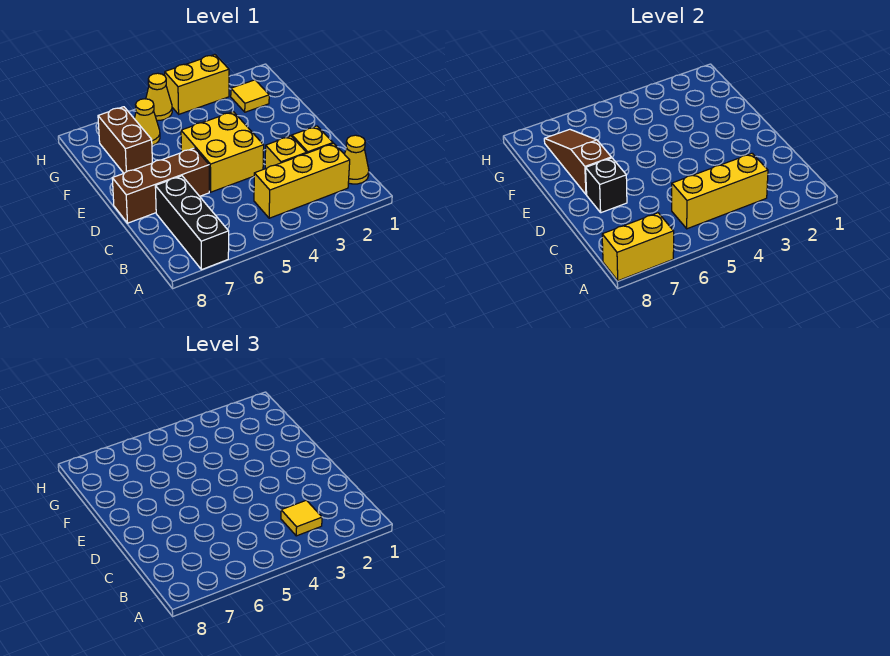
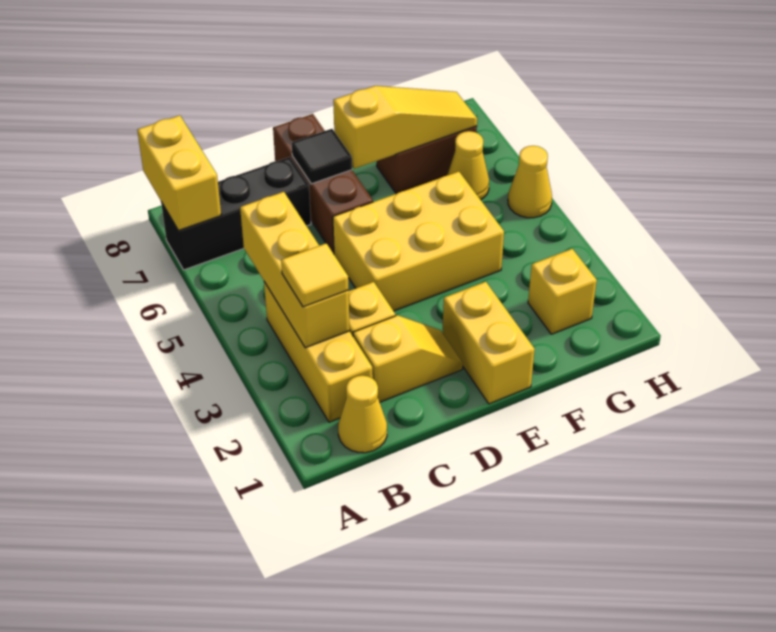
yellow brick D4:E5 level 1 -> yellow brick D4:F5 level 1
black brick D7 level 2 -> black tile D7 level 2
brown slope E7:G7 level 2 top E -> yellow slope E7:G7 level 2 top E
yellow tile G2 level 1 -> yellow brick G2 level 1
yellow brick H3:H4 level 1 -> yellow brick E1:E2 level 1

